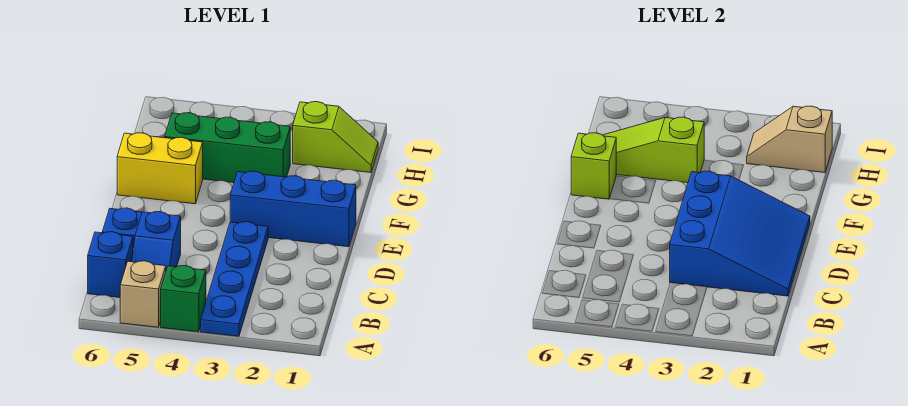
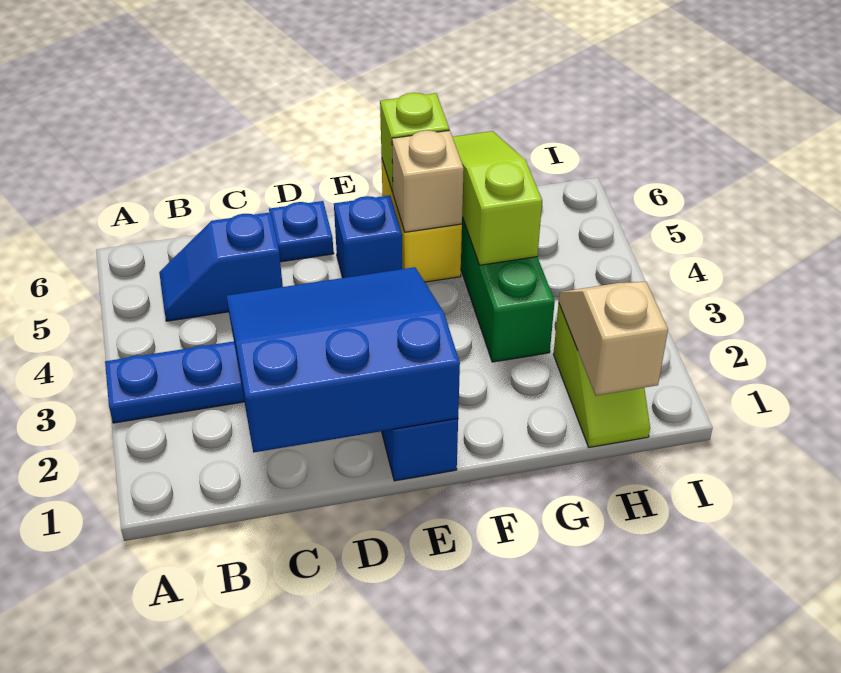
green brick A4 level 1 -> none
tan brick A5 level 1 -> tan brick F5 level 2
blue brick B6 level 1 -> blue brick E5 level 1
blue slope C1:E3 level 2 top 3 -> blue slope C1:E3 level 2 top 1

